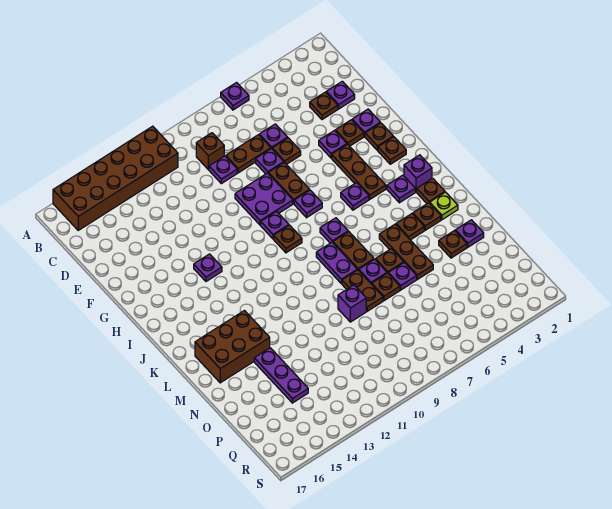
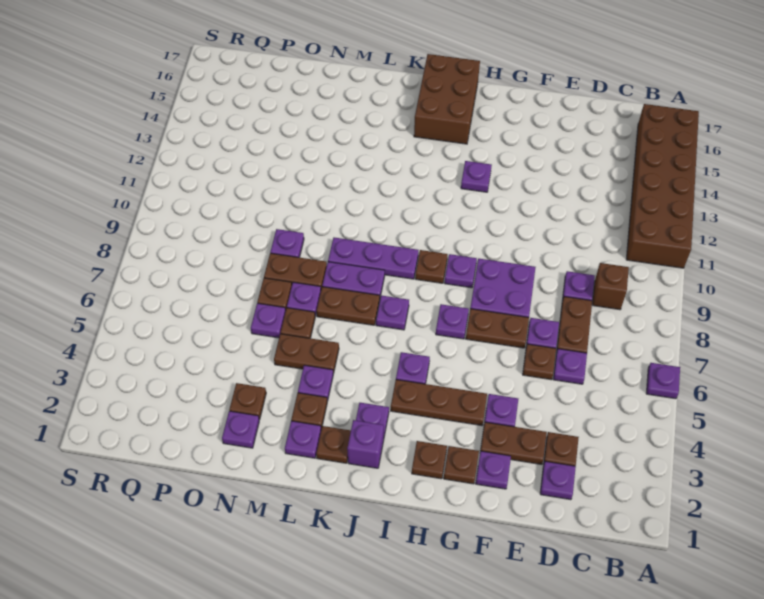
brown plate F3 level 1 -> brown plate E3:F3 level 1
lime plate L2 level 1 -> purple plate L2 level 1
brown plate L4 level 1 -> purple plate L4 level 1
brown plate L5:N5 level 1 -> brown plate L5:M5 level 1
brown brick L14:M16 level 1 -> brown brick I15:J17 level 1
purple brick N9 level 1 -> purple plate N9 level 1
purple plate N14:P14 level 1 -> purple plate J9:L9 level 1

